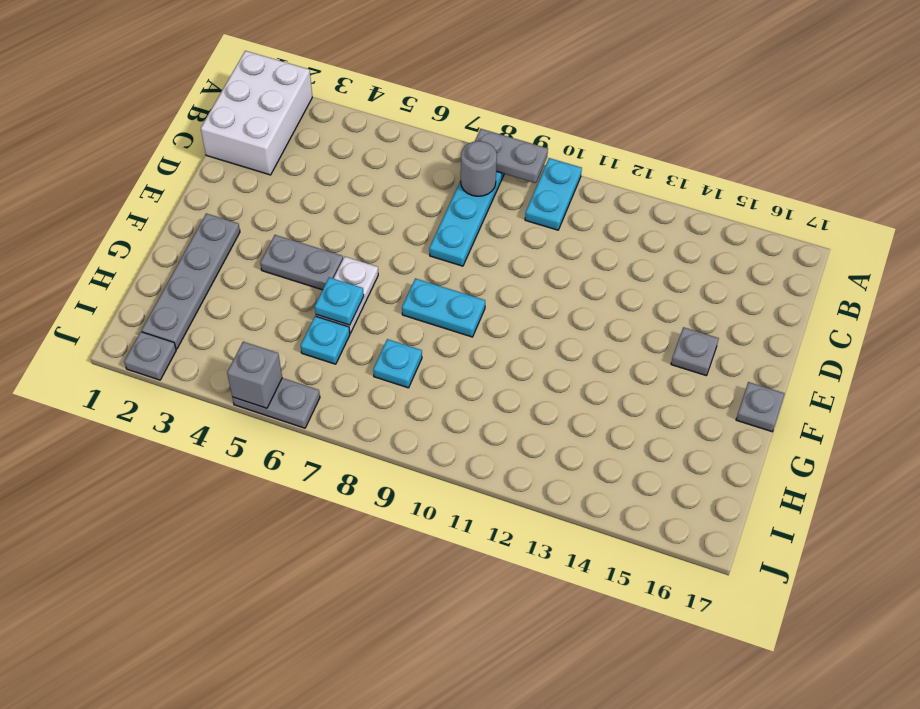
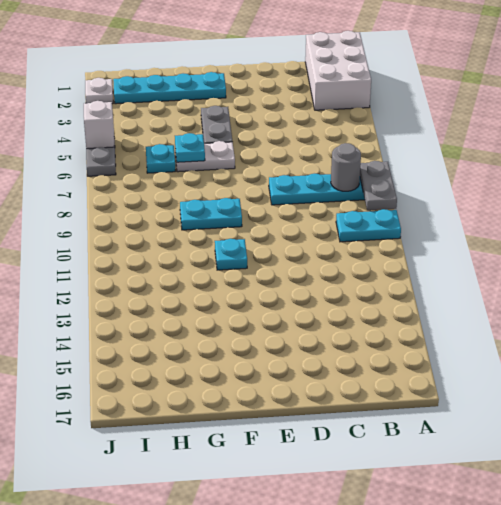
white brick A1:C2 level 1 -> white brick A1:B3 level 1
grey plate E15 level 1 -> none
grey plate F2:I2 level 1 -> cyan plate F2:I2 level 1
cyan plate F8:F9 level 1 -> cyan plate F9:G9 level 1
grey plate F17 level 1 -> none
cyan plate H8 level 1 -> cyan plate F11 level 1
grey plate J2 level 1 -> white plate J2 level 1
grey brick J5 level 2 -> white brick J5 level 2

